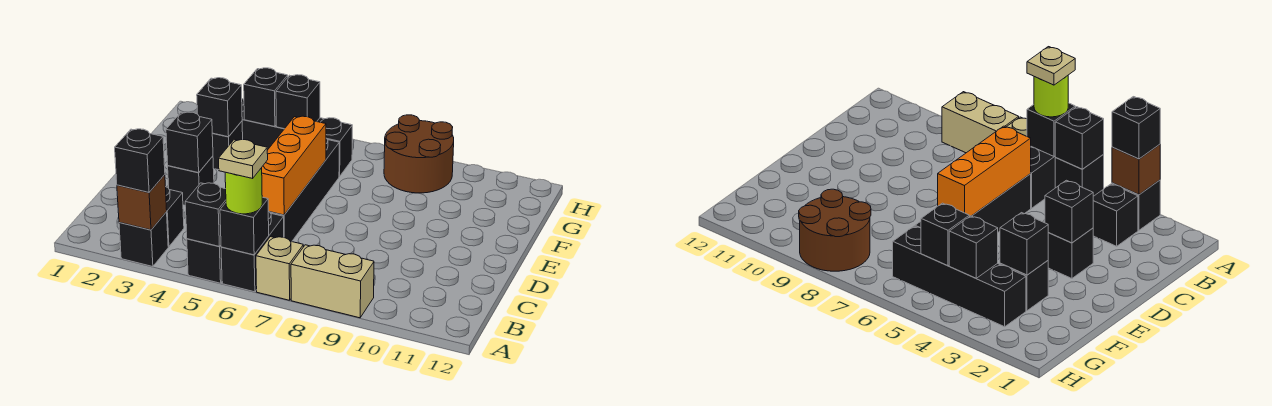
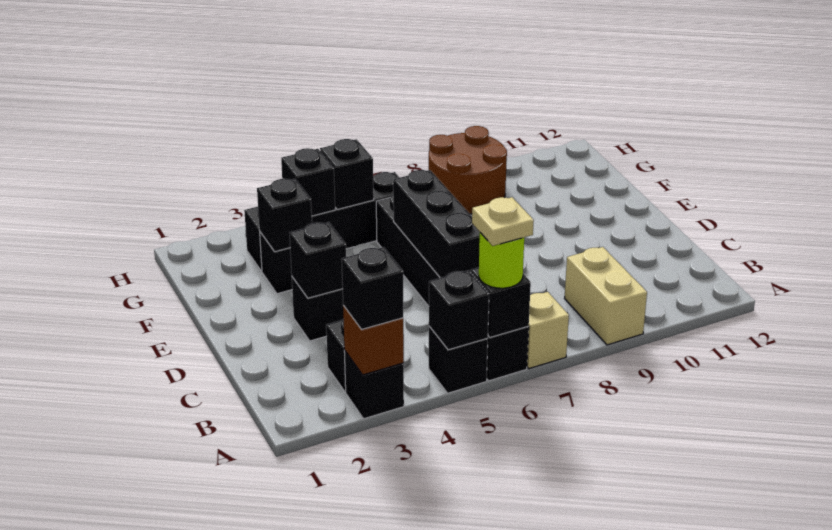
tan brick A8:A9 level 1 -> tan brick A9:B9 level 1
orange brick C6:E6 level 2 -> black brick C6:E6 level 2

